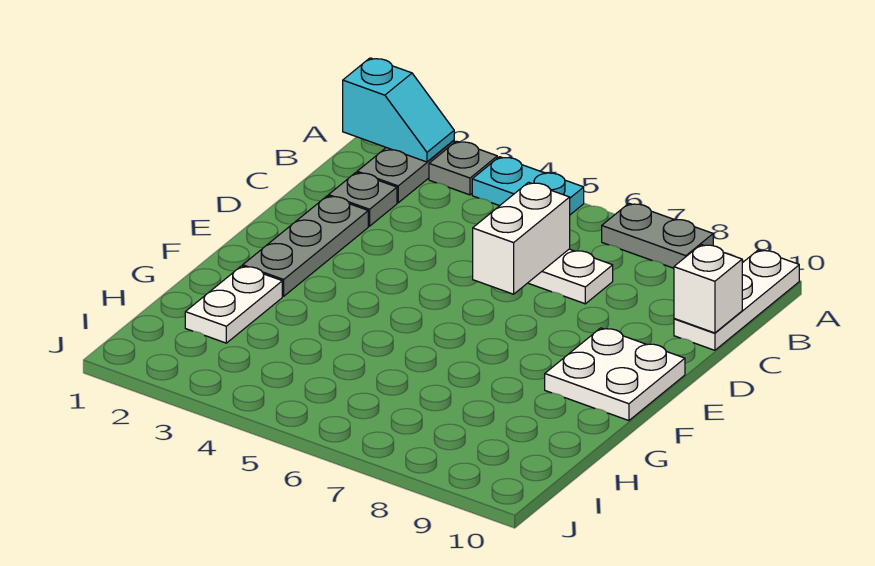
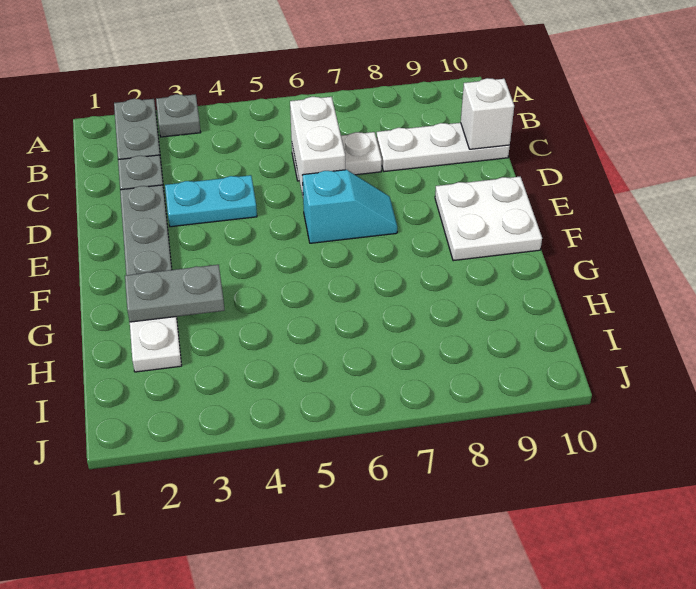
cyan slope A1:A2 level 2 top 1 -> cyan slope E6:E7 level 1 top 6
cyan plate A4:A5 level 1 -> cyan plate D3:D4 level 1
grey plate A7:A8 level 1 -> grey plate G2:G3 level 2
white plate A10:C10 level 1 -> white plate C8:C10 level 1

